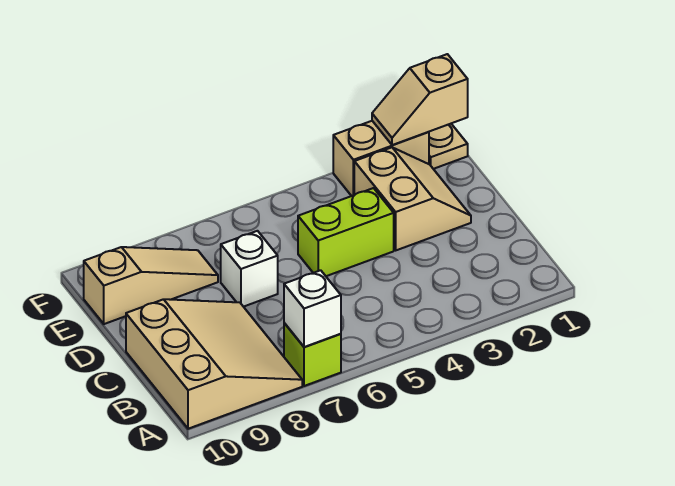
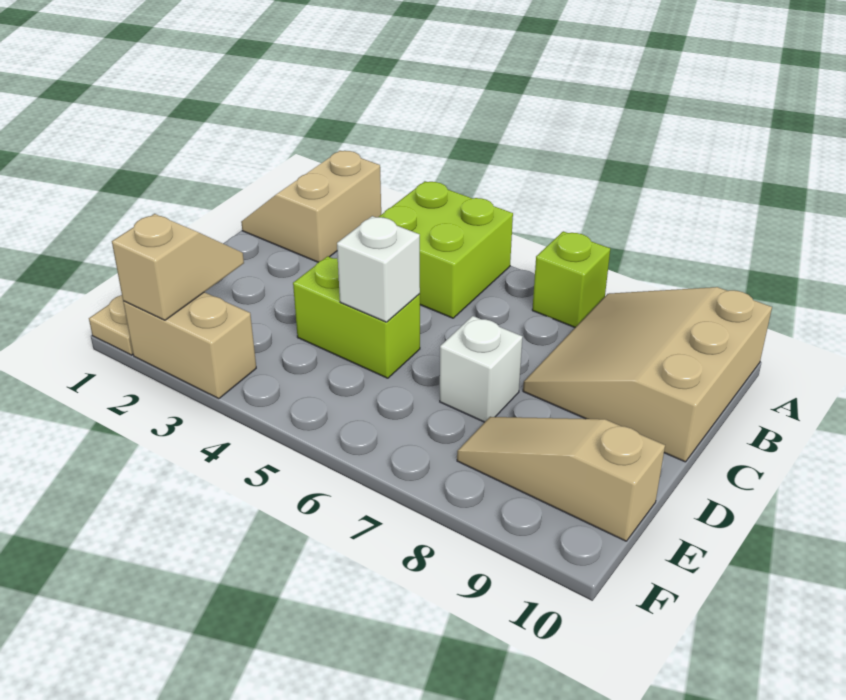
none -> lime brick A4:B5 level 1
white brick A7 level 2 -> white brick D5 level 2
tan slope D2:E3 level 1 top 3 -> tan slope A1:B2 level 1 top 2
tan slope F1:F2 level 2 top 1 -> tan slope E2:F2 level 2 top F

